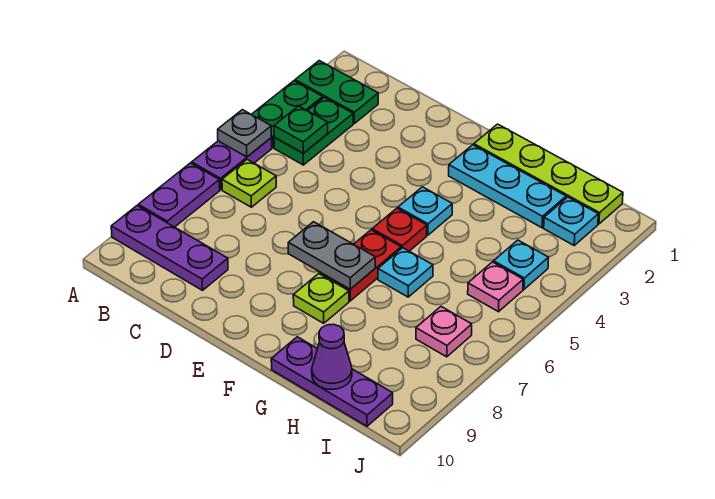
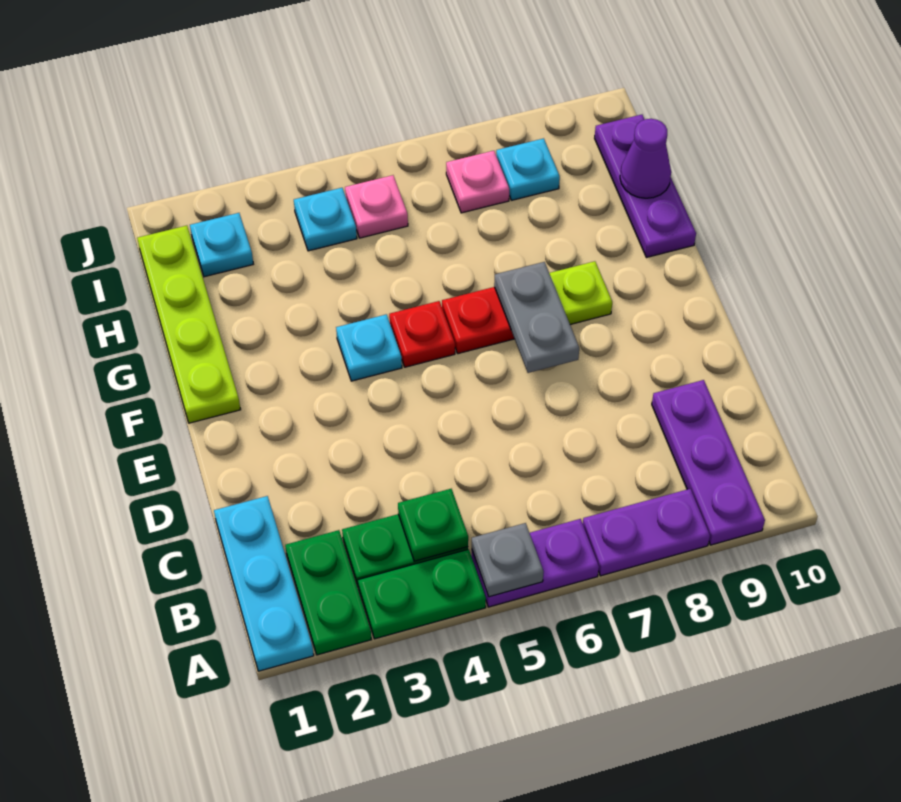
lime plate B6 level 1 -> none
cyan plate F2:H2 level 1 -> cyan plate A1:C1 level 1
cyan plate G6 level 1 -> cyan plate I8 level 1

